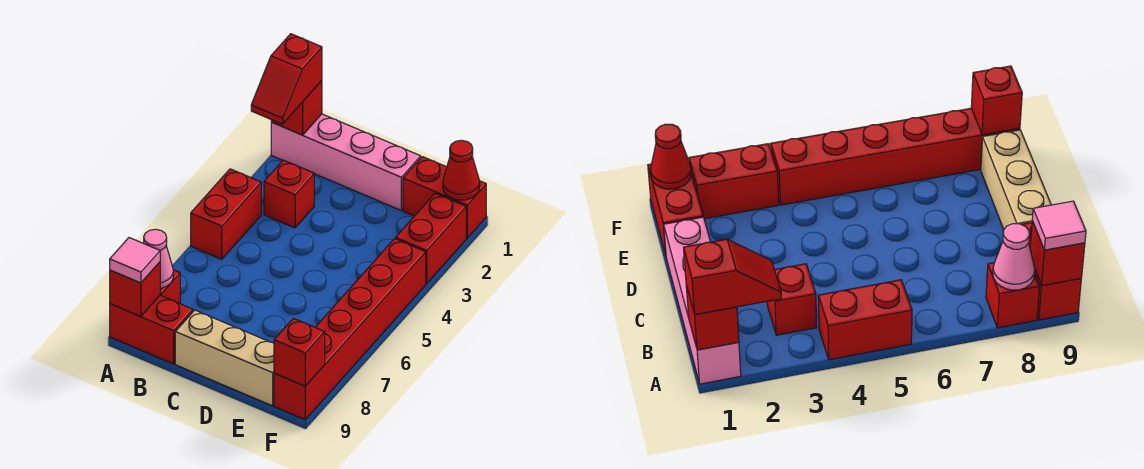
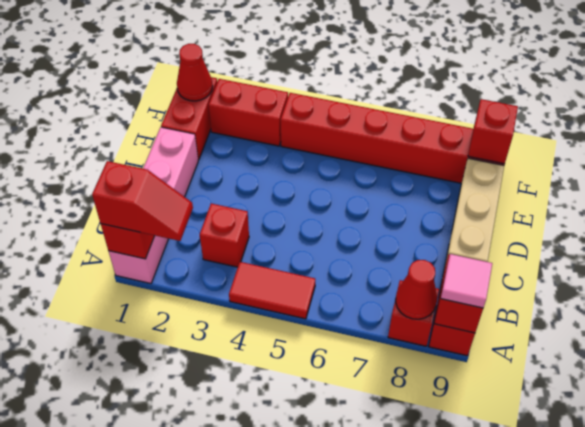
red brick A4:A5 level 1 -> red tile A4:A5 level 1
pink cone A8 level 2 -> red cone A8 level 2

